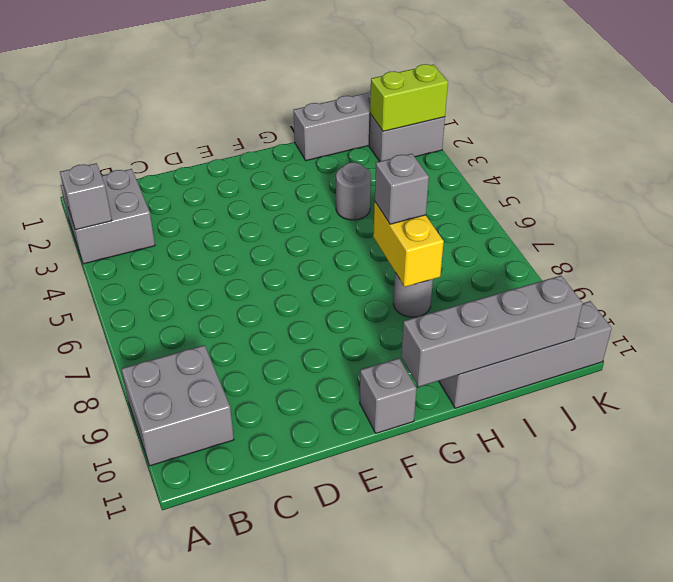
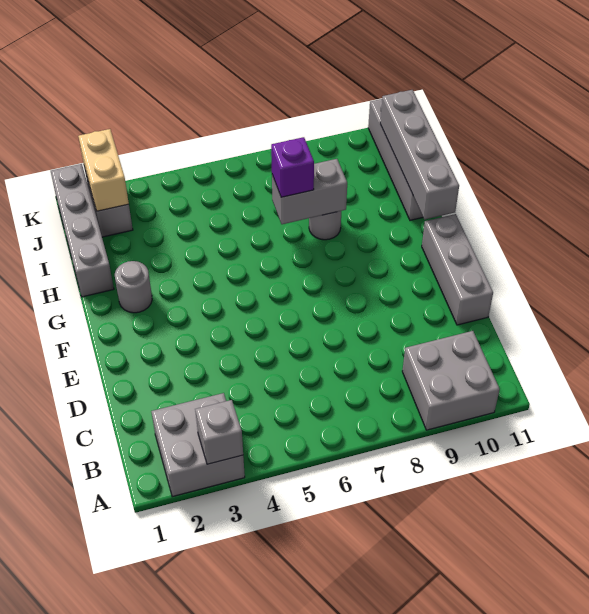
grey brick F11 level 1 -> grey brick D11:F11 level 1
grey round brick H4 level 1 -> grey round brick G2 level 1
yellow brick H7:H8 level 2 -> grey brick H7:H8 level 2
grey brick H7 level 3 -> purple brick H7 level 3
lime brick J2:K2 level 2 -> tan brick J2:K2 level 2

